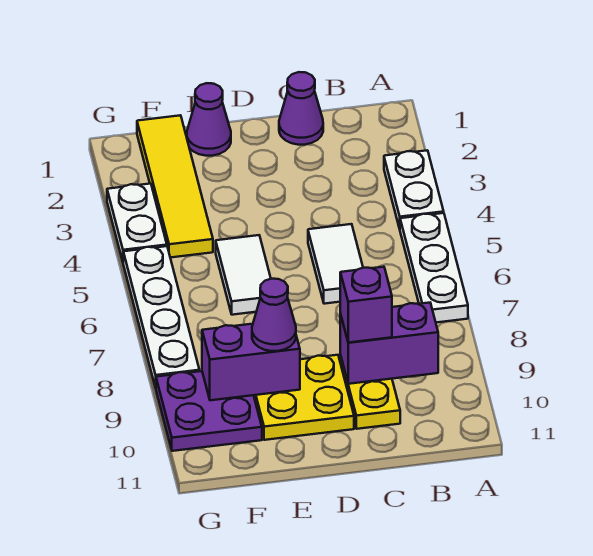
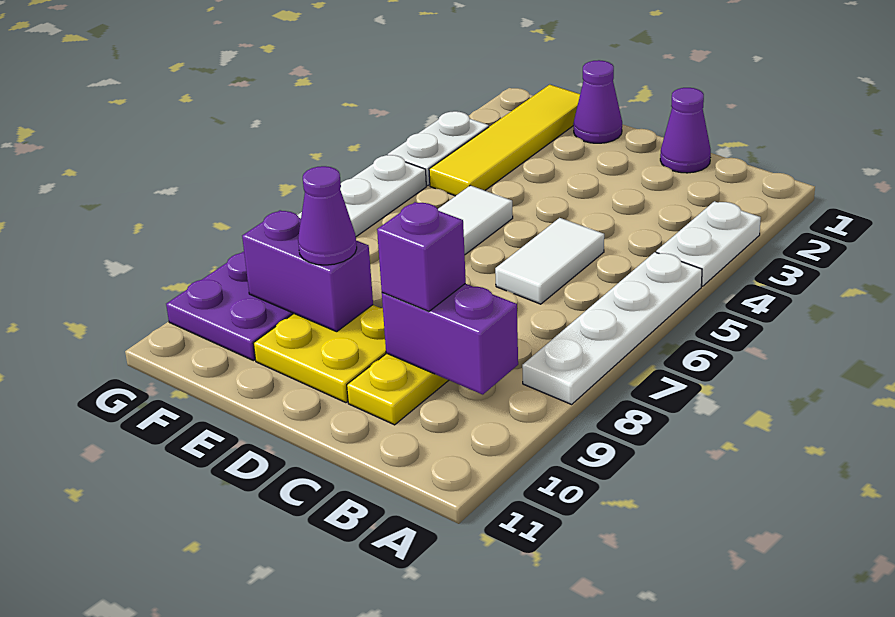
white plate A5:A7 level 1 -> white plate A5:A8 level 1

